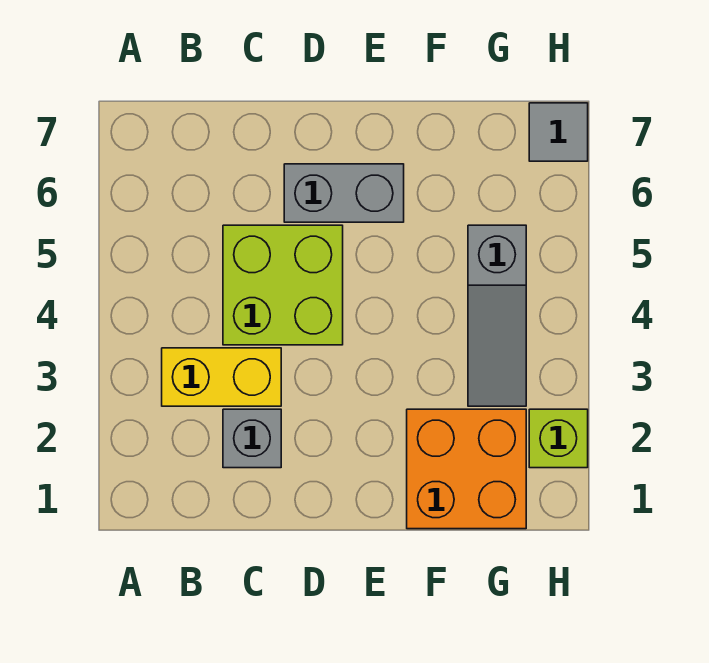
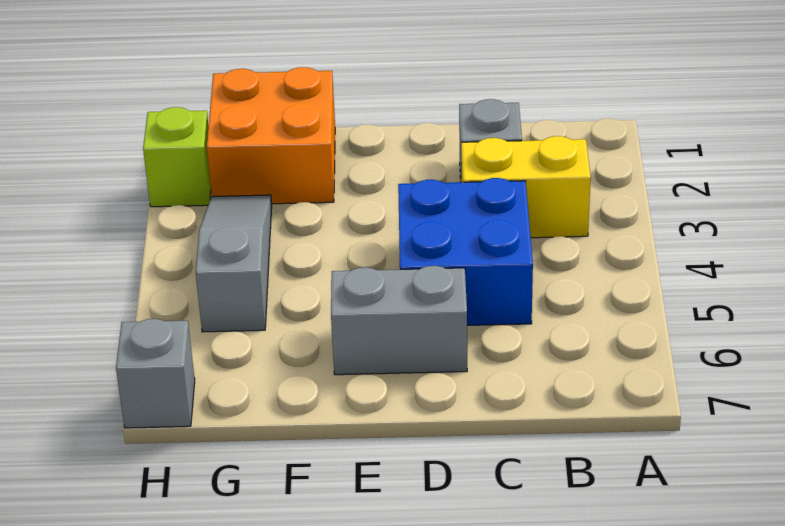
lime brick C4:D5 level 1 -> blue brick C4:D5 level 1
grey tile H7 level 1 -> grey brick H7 level 1

